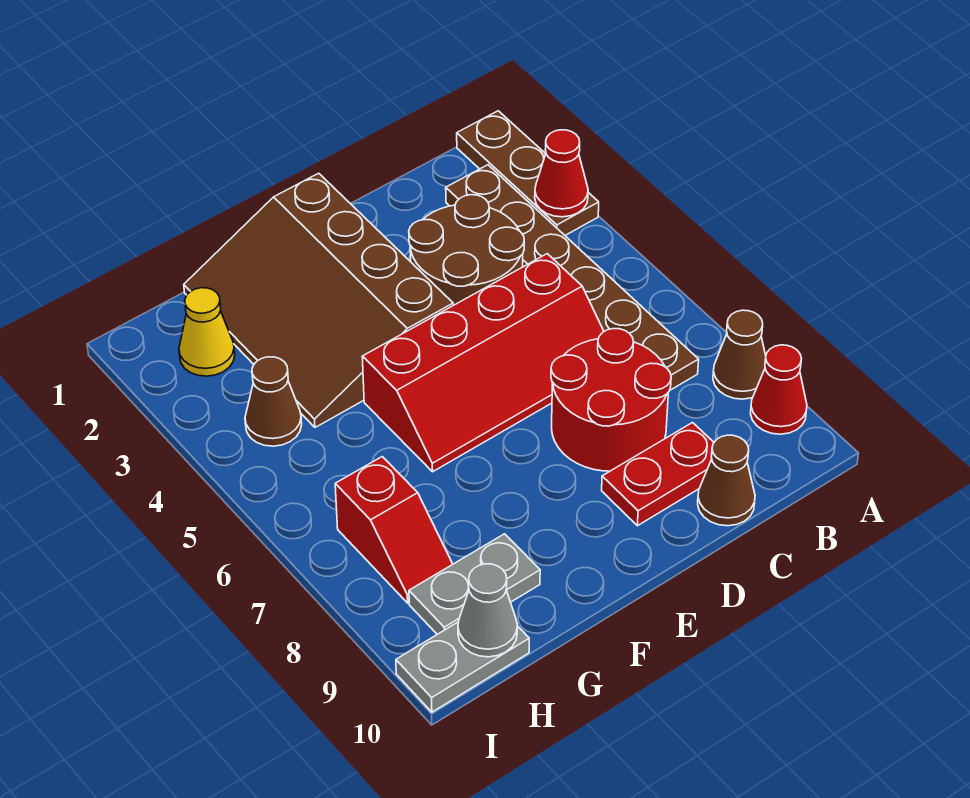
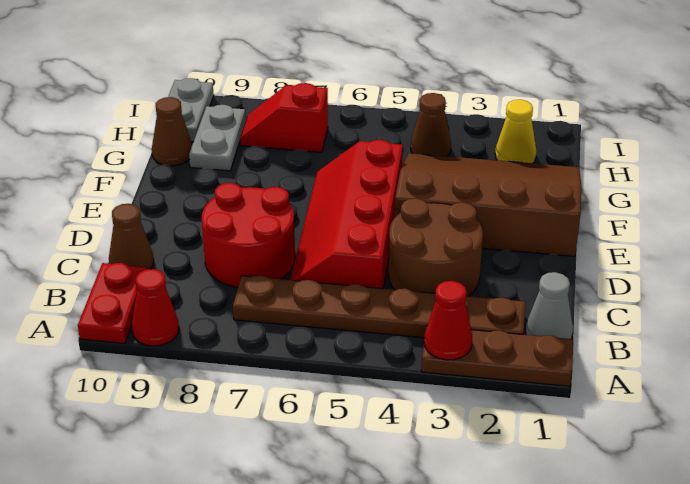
brown cone A8 level 1 -> brown cone G10 level 1
red plate C9:D9 level 1 -> red plate A10:B10 level 1
grey cone H10 level 2 -> grey cone B1 level 1

